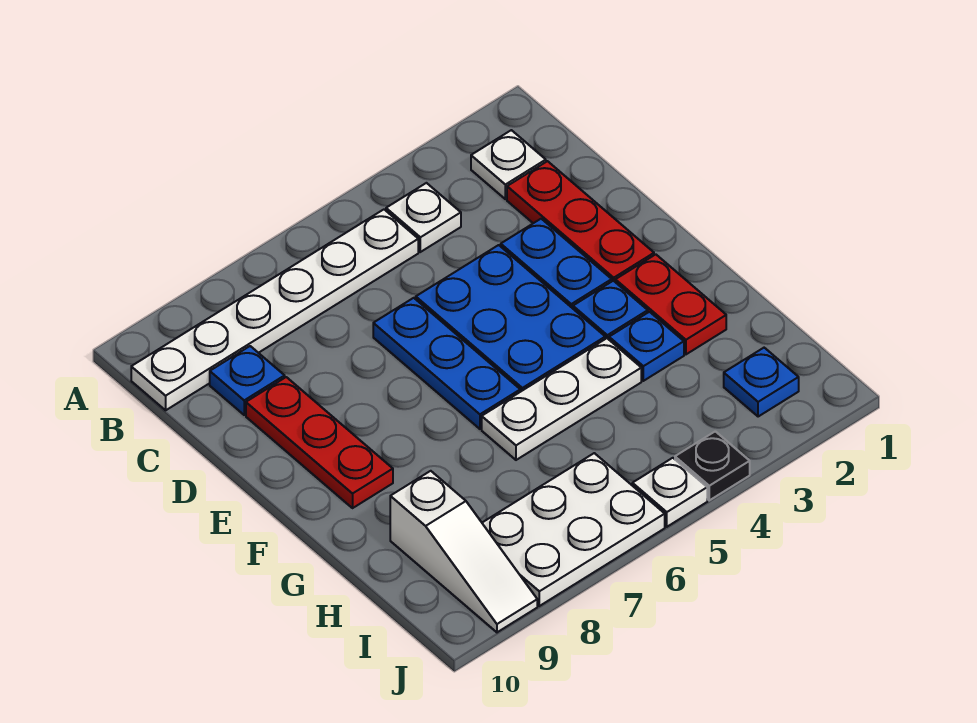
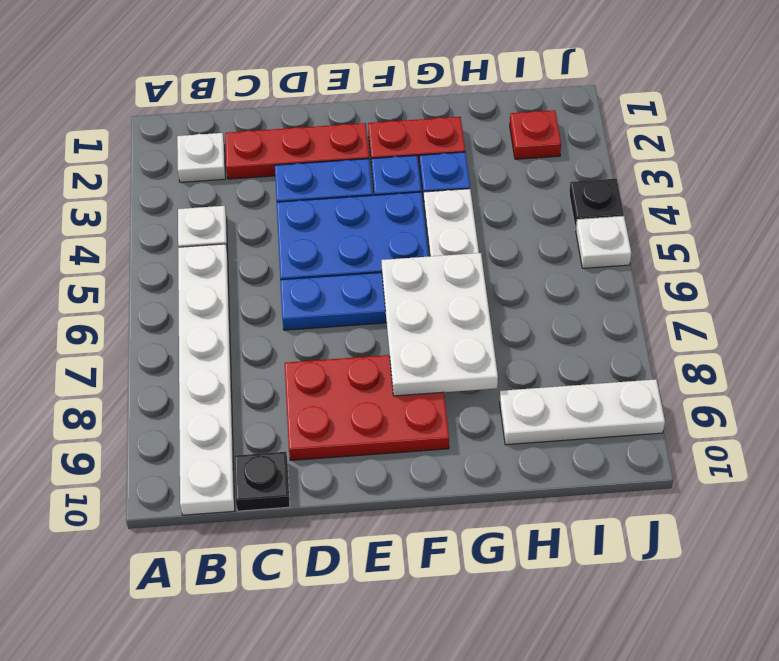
blue plate C9 level 1 -> none
none -> black plate C10 level 1
red plate D9:F9 level 1 -> red plate D8:F9 level 1
white slope H9:J9 level 1 top H -> white plate H9:J9 level 1
blue plate I2 level 1 -> red plate I2 level 1
white plate I6:J8 level 1 -> white plate F6:G8 level 2

